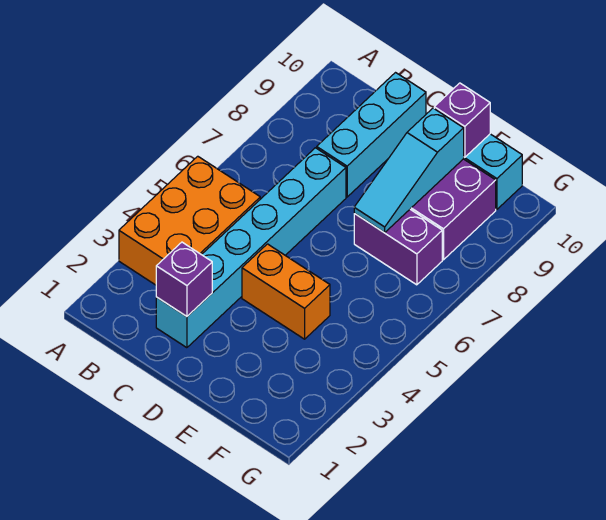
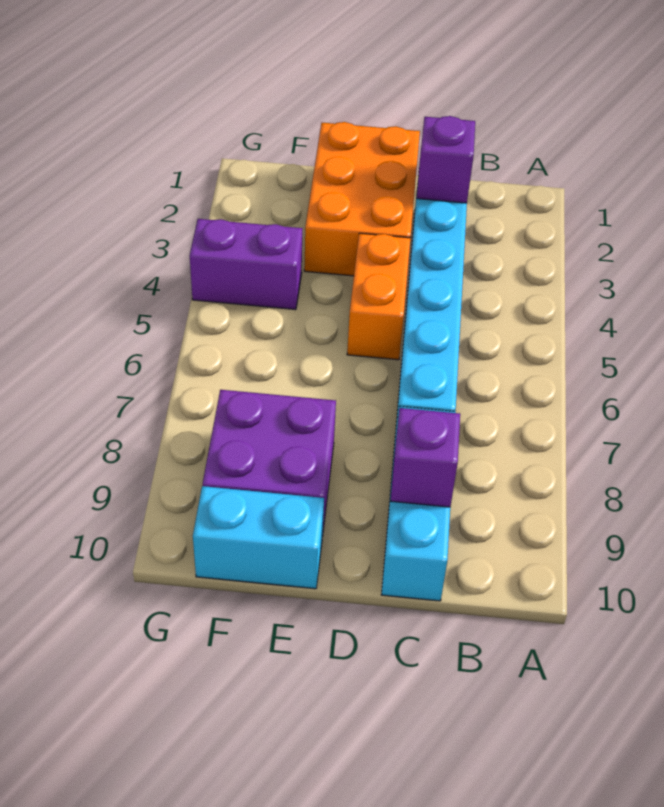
orange brick A3:B5 level 1 -> orange brick D1:E3 level 1
orange brick D4:E4 level 1 -> orange brick D4:D5 level 1
purple brick E7:F7 level 1 -> purple brick F4:G4 level 1
cyan slope E7:E9 level 2 top 9 -> none
purple brick E10 level 2 -> purple brick C9 level 2

